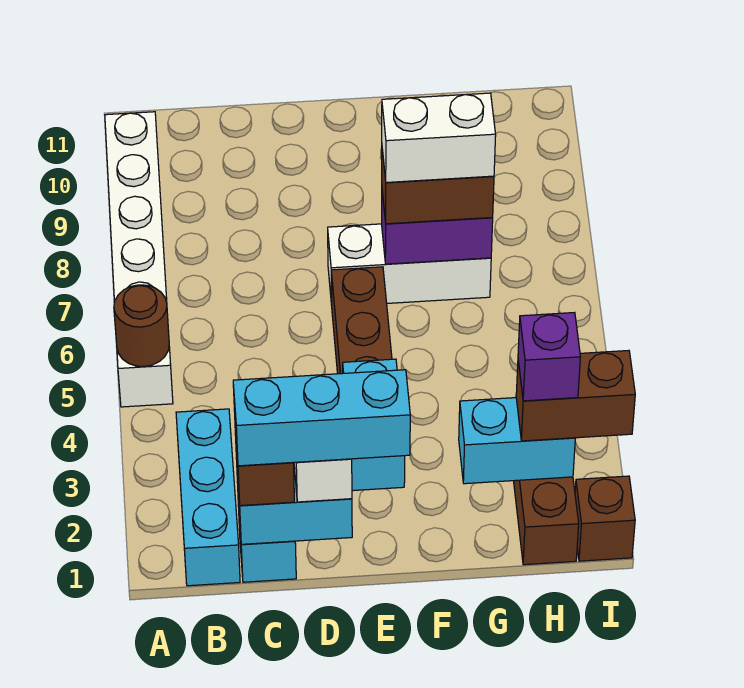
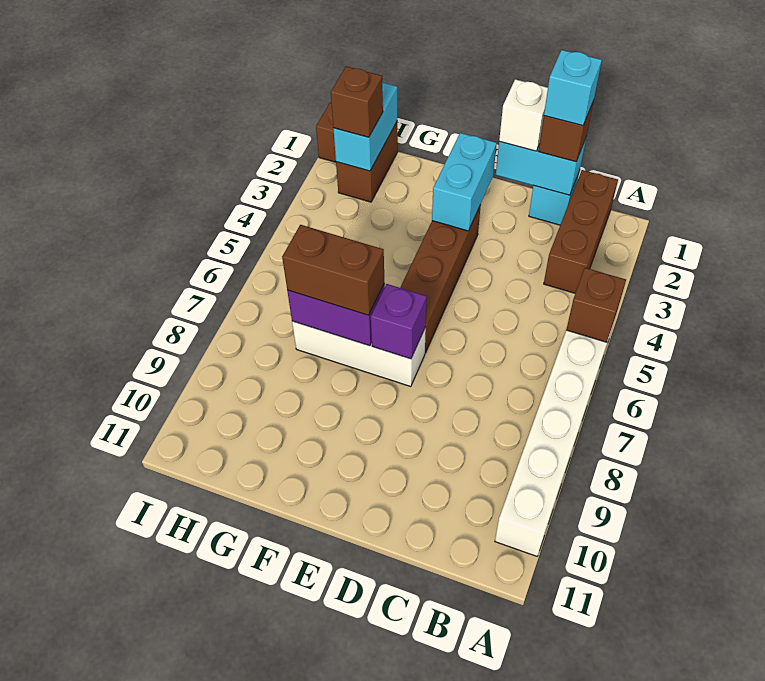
brown round brick A5 level 2 -> brown brick A5 level 2
cyan brick B1:B3 level 1 -> brown brick B1:B3 level 1
cyan brick C1:E1 level 4 -> cyan brick C1 level 4
white brick F7:G7 level 4 -> none
cyan brick G2:H2 level 2 -> cyan brick H1:H2 level 2
brown brick H2:I2 level 3 -> brown brick H2 level 3
purple brick H2 level 4 -> purple brick E7 level 2

